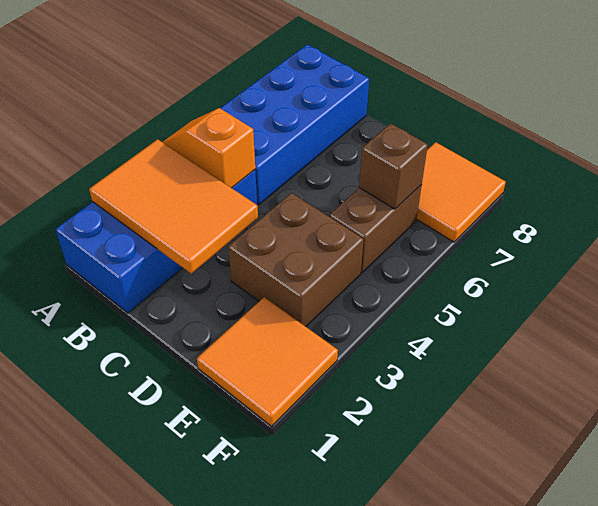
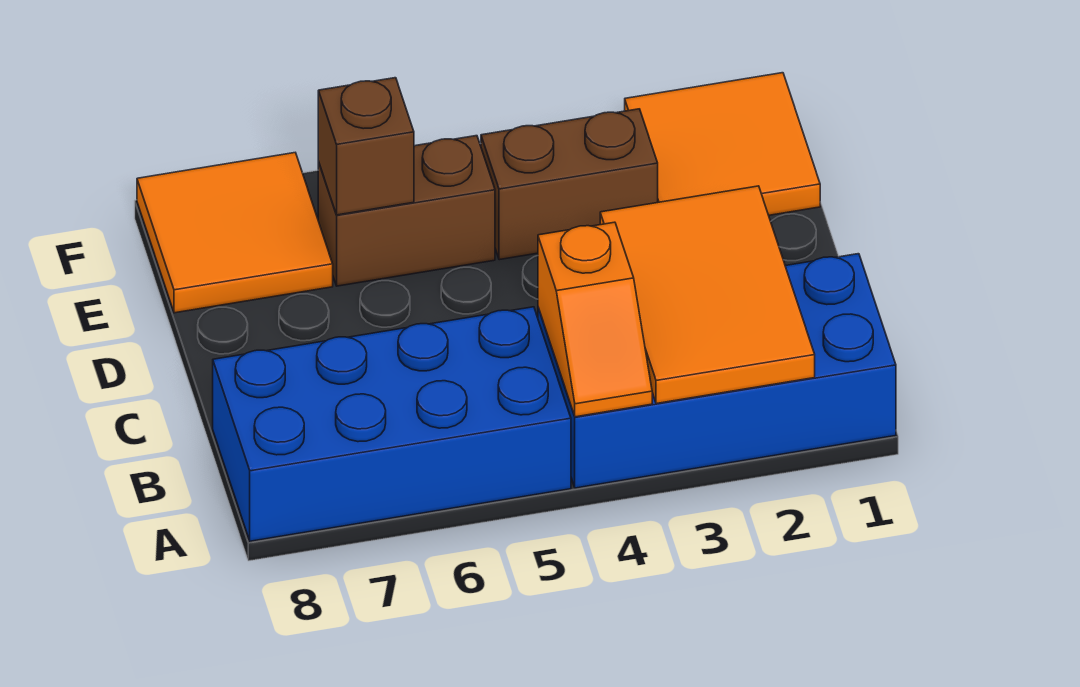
brown brick D3:E4 level 1 -> brown brick E3:E4 level 1

